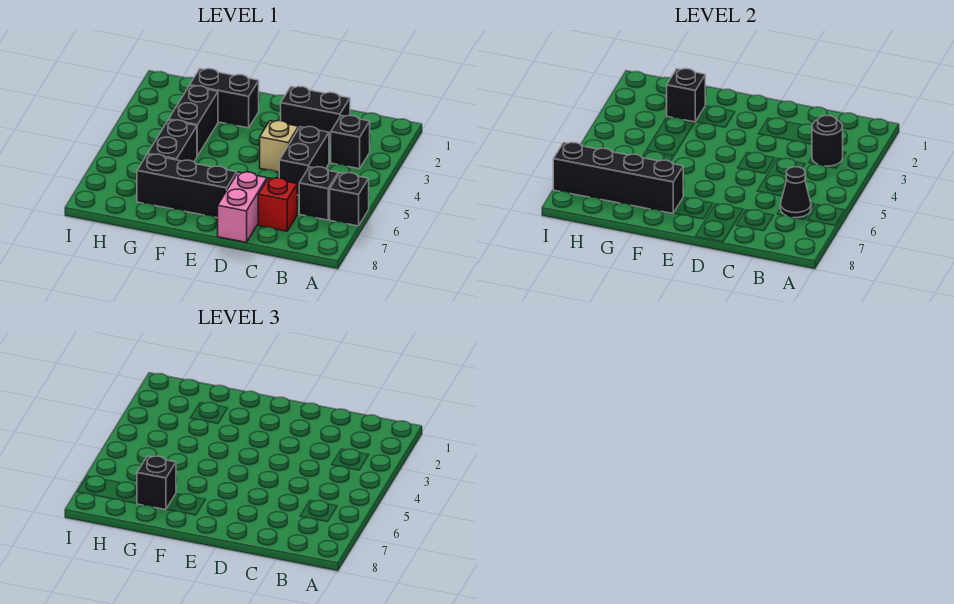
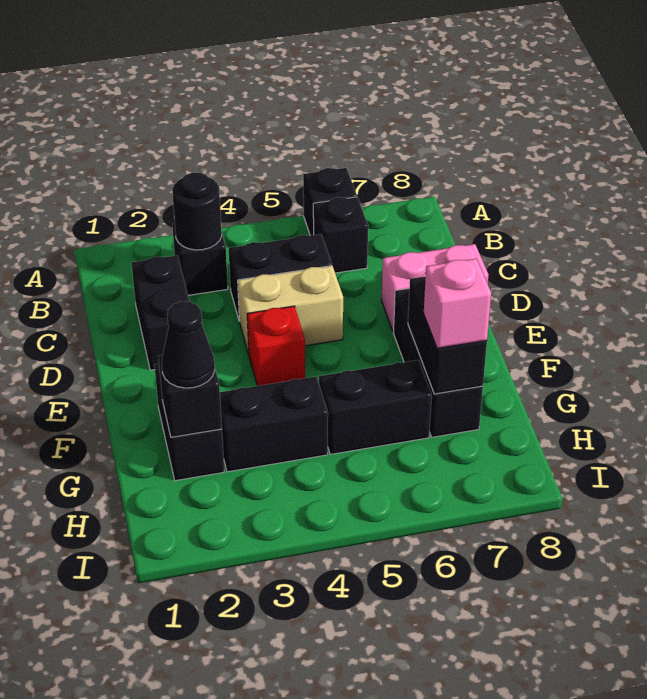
black cone B6 level 2 -> black cone G2 level 3
red brick C7 level 1 -> red brick E4 level 1
tan brick D4 level 1 -> tan brick D4:D5 level 1
black brick F7:I7 level 2 -> black brick F7:G7 level 2
black brick G7 level 3 -> pink brick G7 level 3

